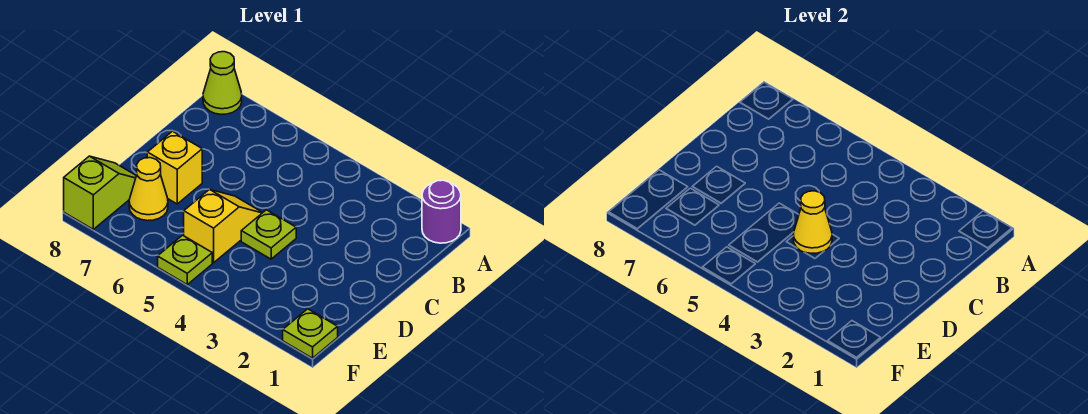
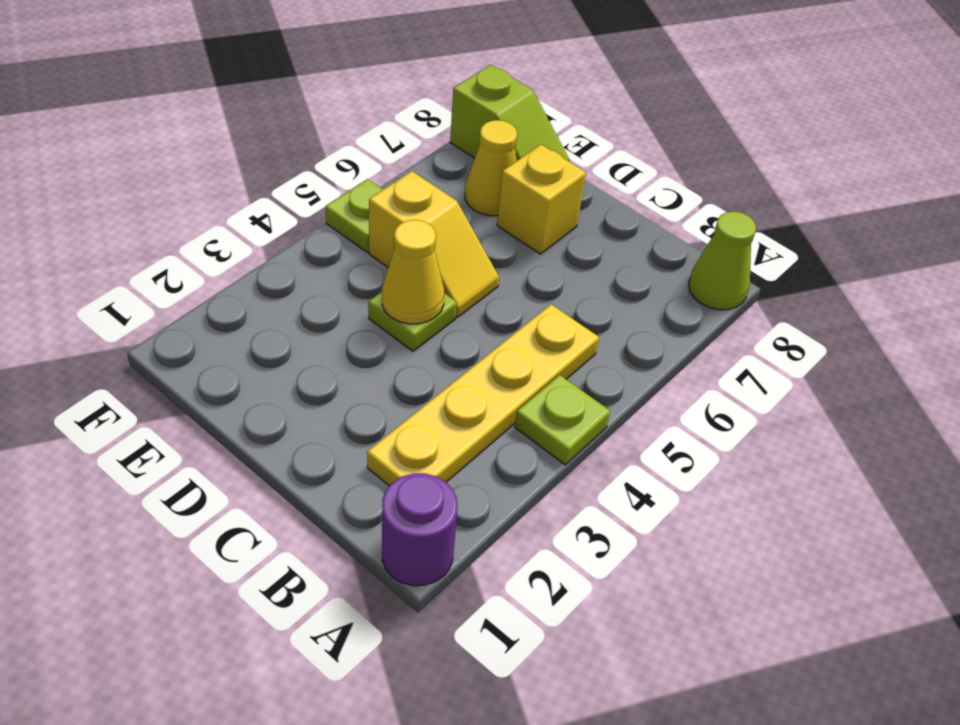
none -> yellow plate B2:B5 level 1
lime plate F1 level 1 -> lime plate A4 level 1

